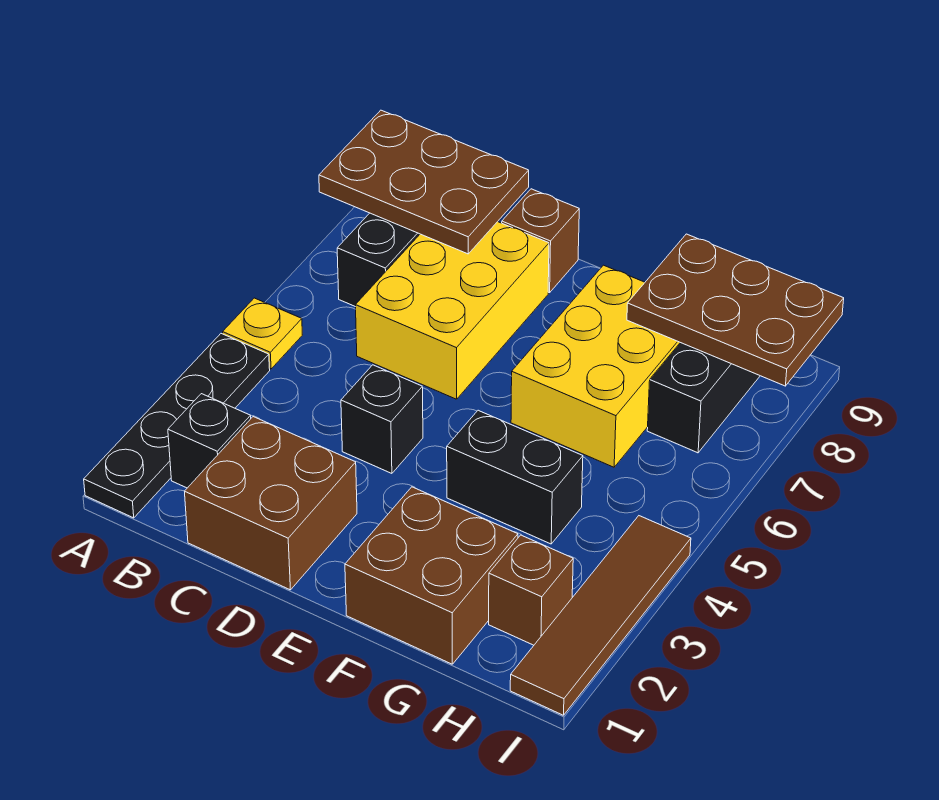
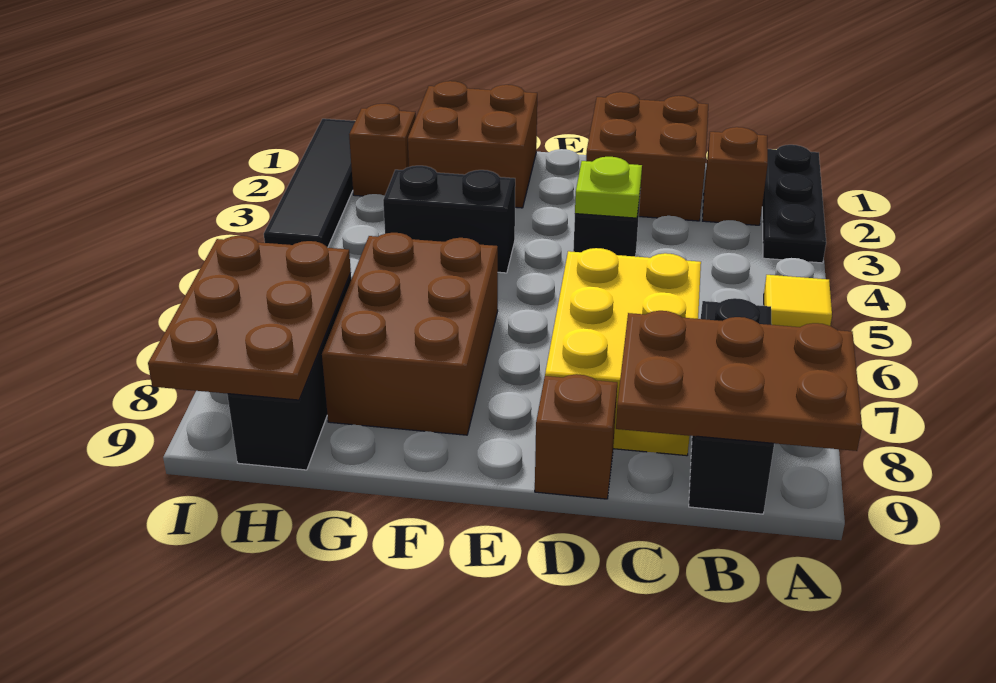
black plate A1:A4 level 1 -> black plate A1:A3 level 1
yellow plate A5 level 1 -> yellow tile A5 level 1
black brick B2 level 1 -> brown brick B2 level 1
none -> lime plate D4 level 2
yellow brick F6:G8 level 1 -> brown brick F6:G8 level 1
brown plate G8:I9 level 2 -> brown plate H7:I9 level 2
brown tile I1:I4 level 1 -> black tile I1:I4 level 1

